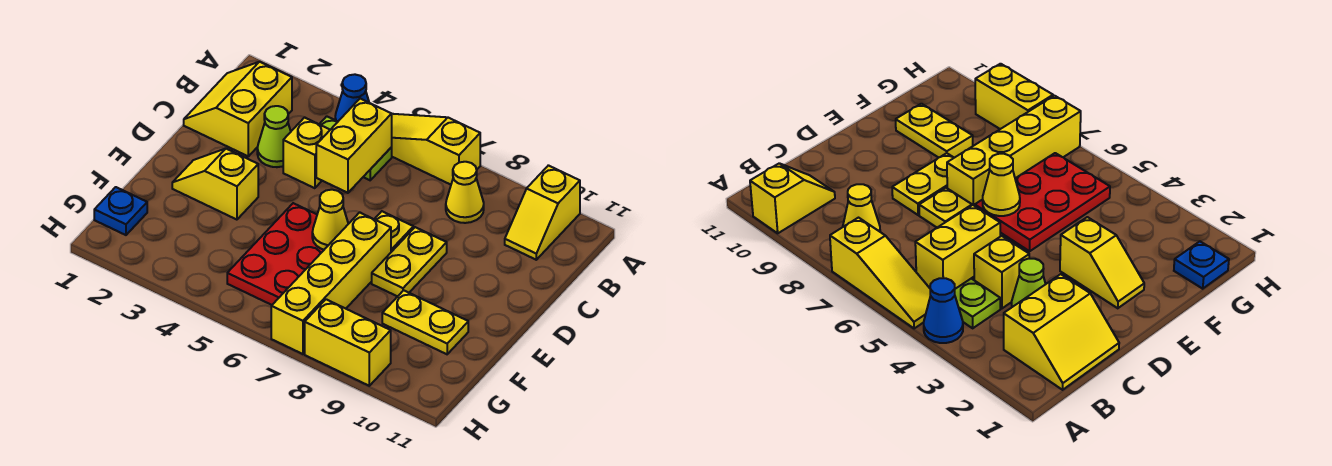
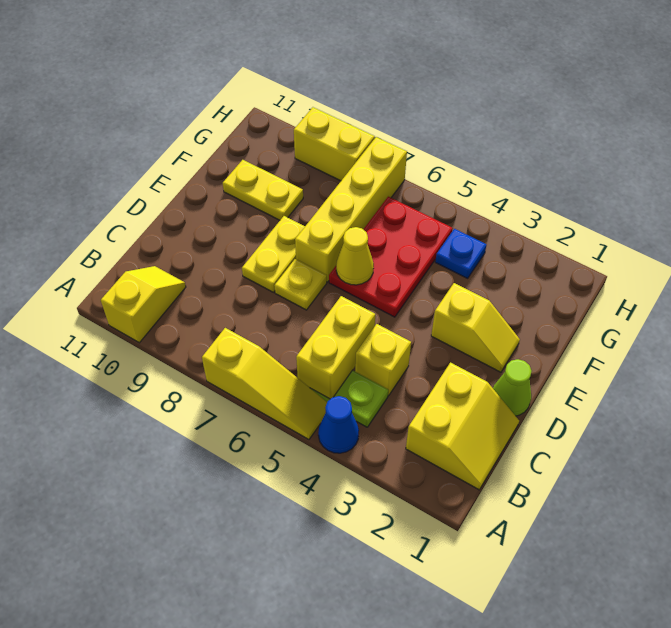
yellow cone B8 level 1 -> none
lime cone C3 level 1 -> lime cone D1 level 1
blue plate G1 level 1 -> blue plate G4 level 1

